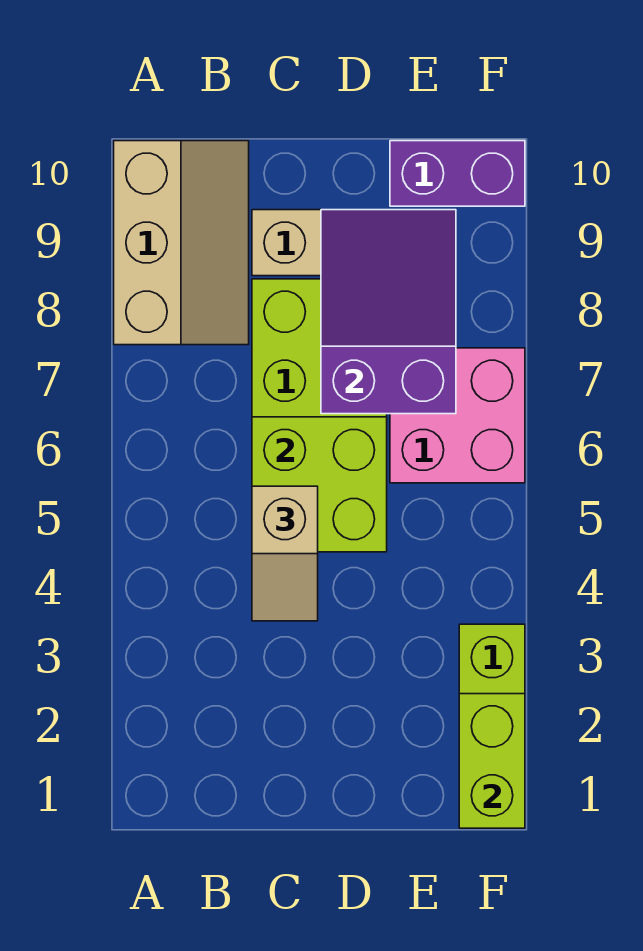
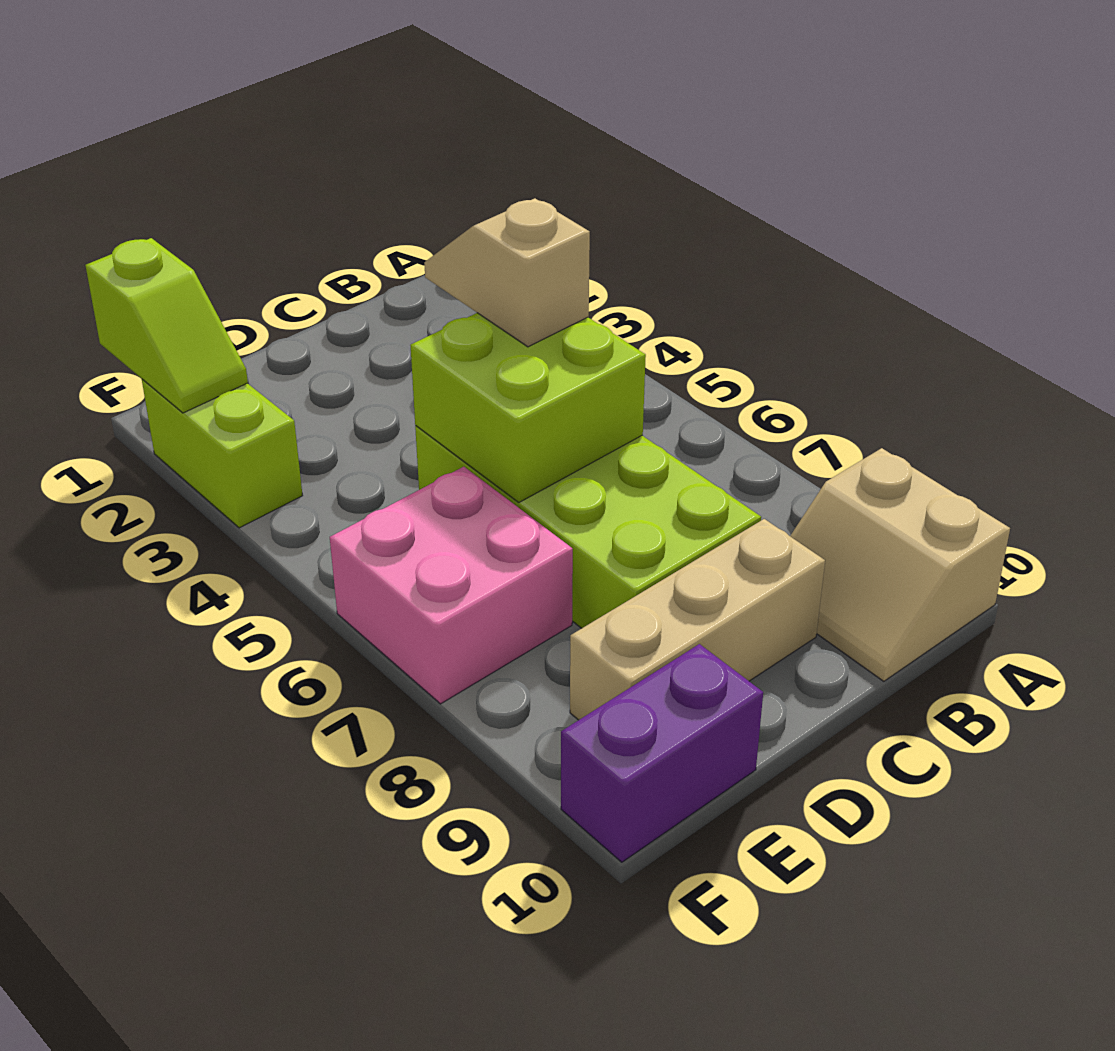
tan slope A8:B10 level 1 top A -> tan slope A9:B10 level 1 top A
purple slope D7:E9 level 2 top 7 -> none
lime brick F1:F2 level 2 -> lime slope F1:F2 level 2 top 1

